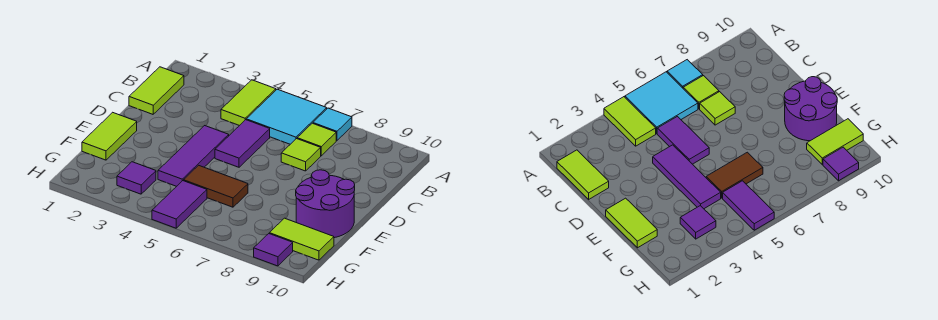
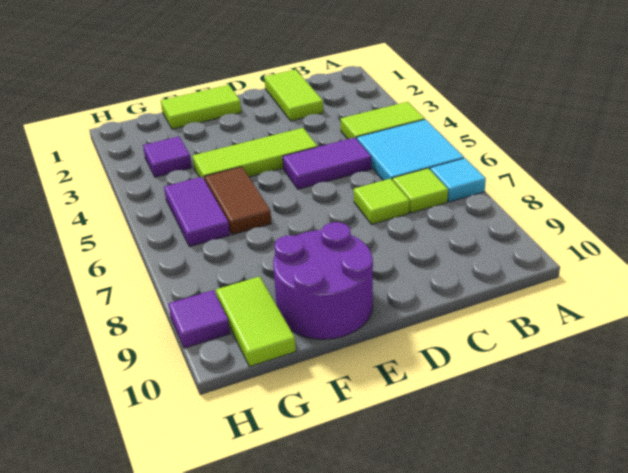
lime tile B1:C1 level 1 -> lime tile C1:C2 level 1
purple tile D4:F4 level 1 -> lime tile D4:F4 level 1
purple tile G5:H5 level 1 -> purple tile G5:G6 level 1

